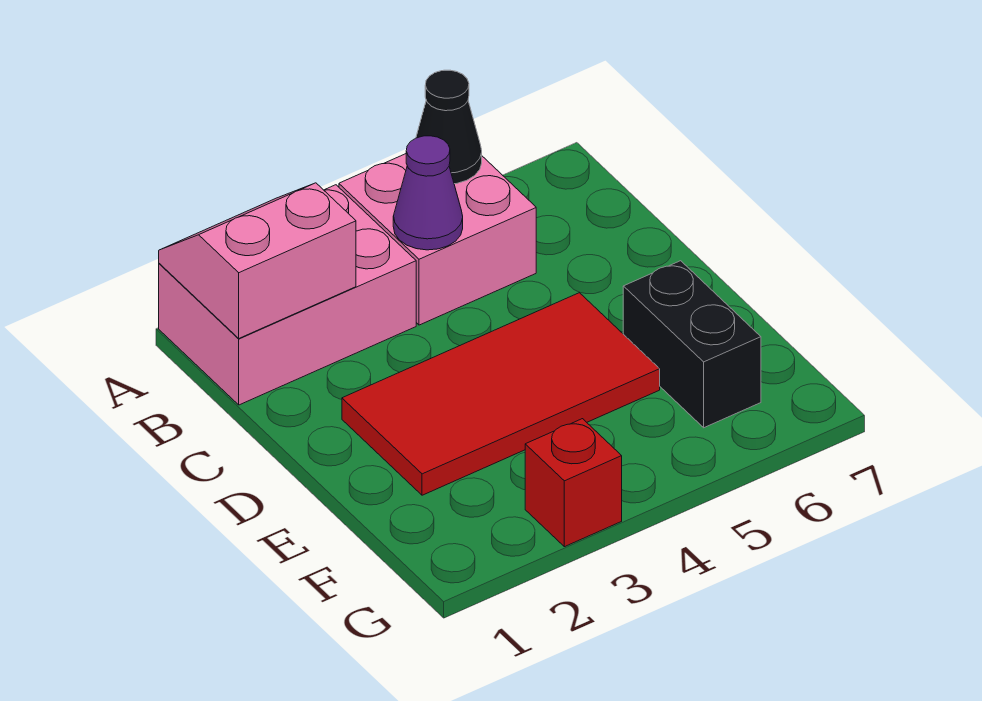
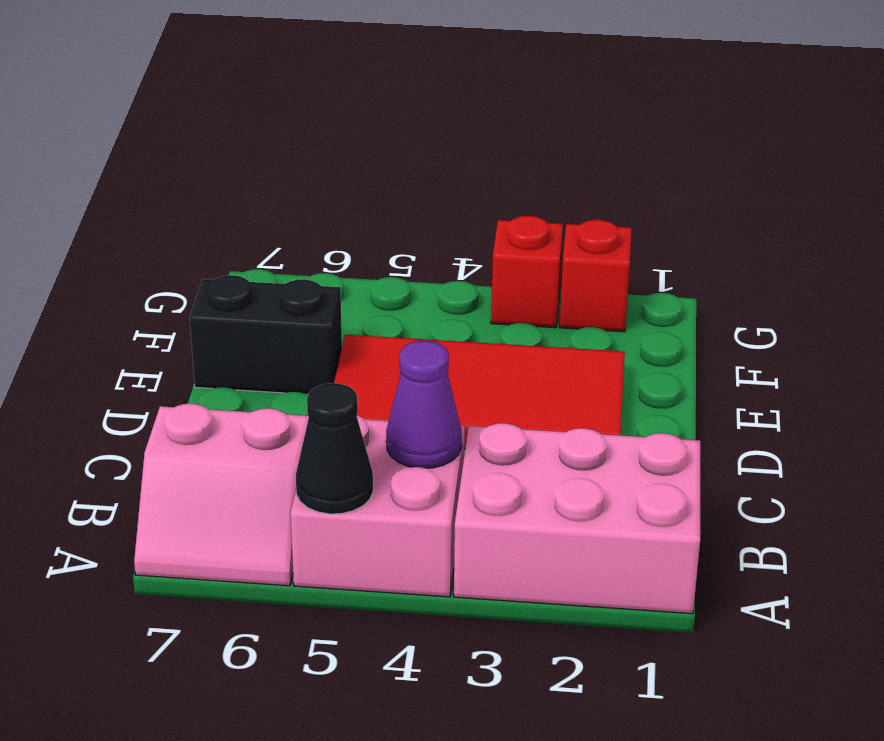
pink slope A1:B2 level 2 top B -> pink slope A6:B7 level 1 top B
black brick E6:F6 level 1 -> black brick E6:E7 level 1
none -> red brick G2 level 1

